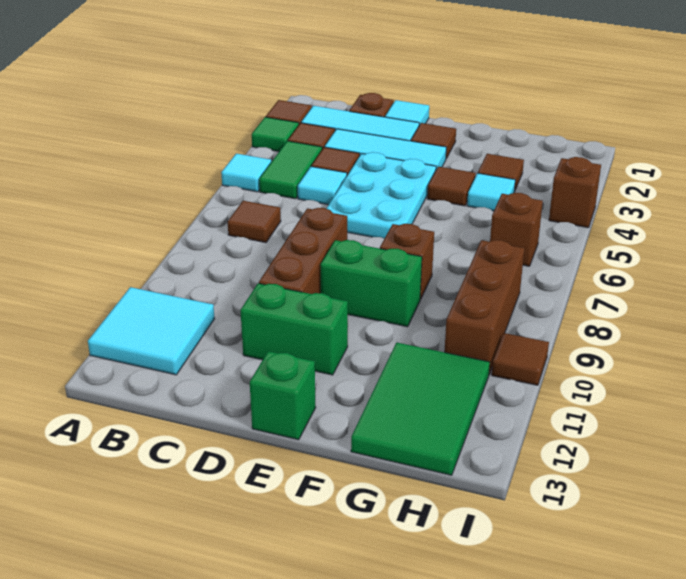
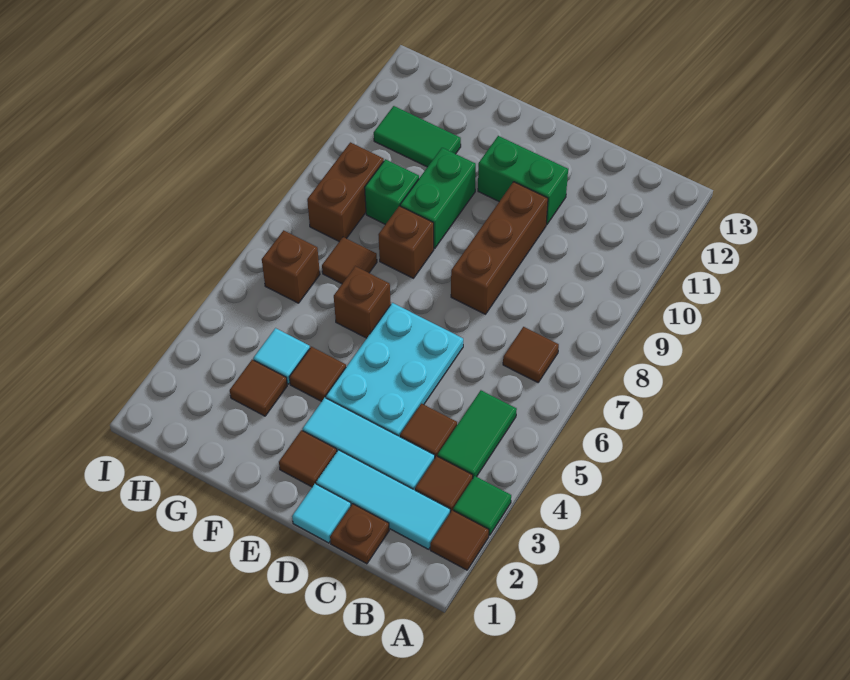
cyan tile A5 level 1 -> none
cyan tile A11:B12 level 1 -> none
cyan tile C5 level 1 -> none
green brick E9:F9 level 1 -> green brick F9:F10 level 1
green brick E13 level 1 -> green brick G9 level 1
green tile G11:H13 level 1 -> green tile G11:H11 level 1
brown brick H8:H10 level 1 -> brown brick H8:H9 level 1
brown brick I4 level 1 -> brown brick F6 level 1
brown tile I10 level 1 -> brown tile G7 level 1

